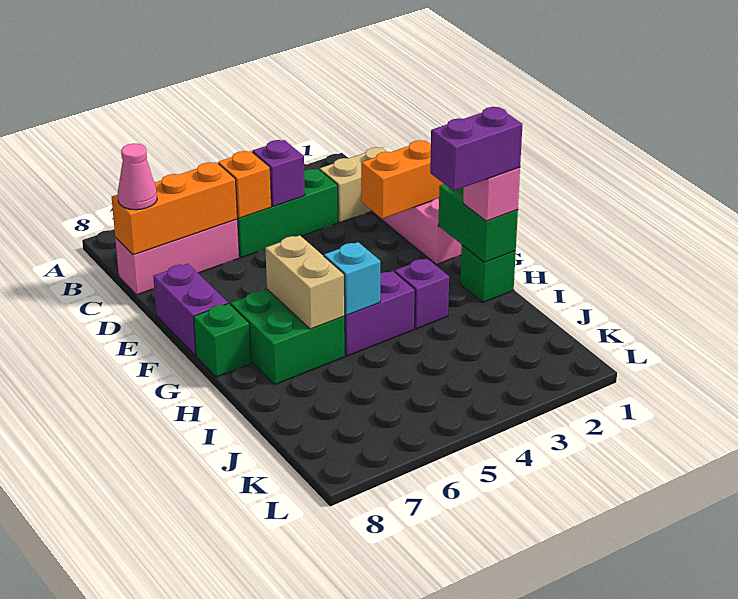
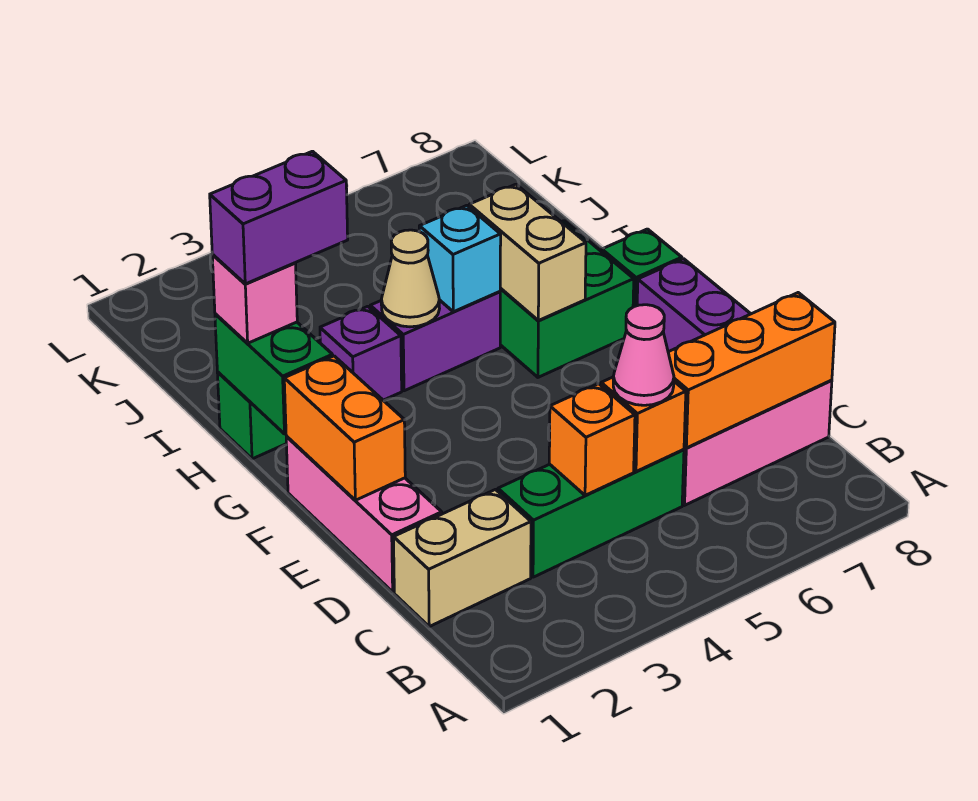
purple brick C4 level 2 -> orange brick C4 level 2
pink cone C8 level 3 -> pink cone C5 level 3
orange brick E1:E2 level 2 -> orange brick E1:F1 level 2
none -> tan cone H4 level 2

